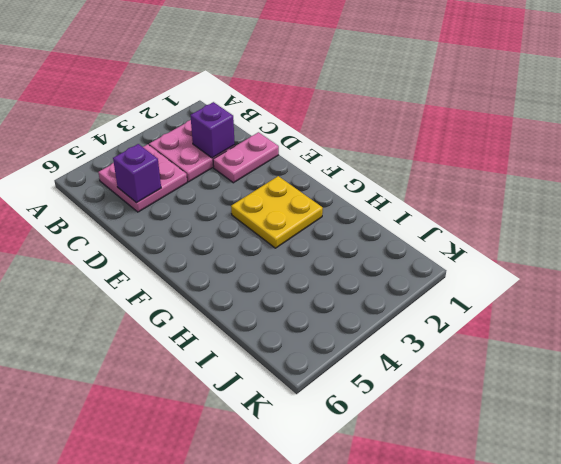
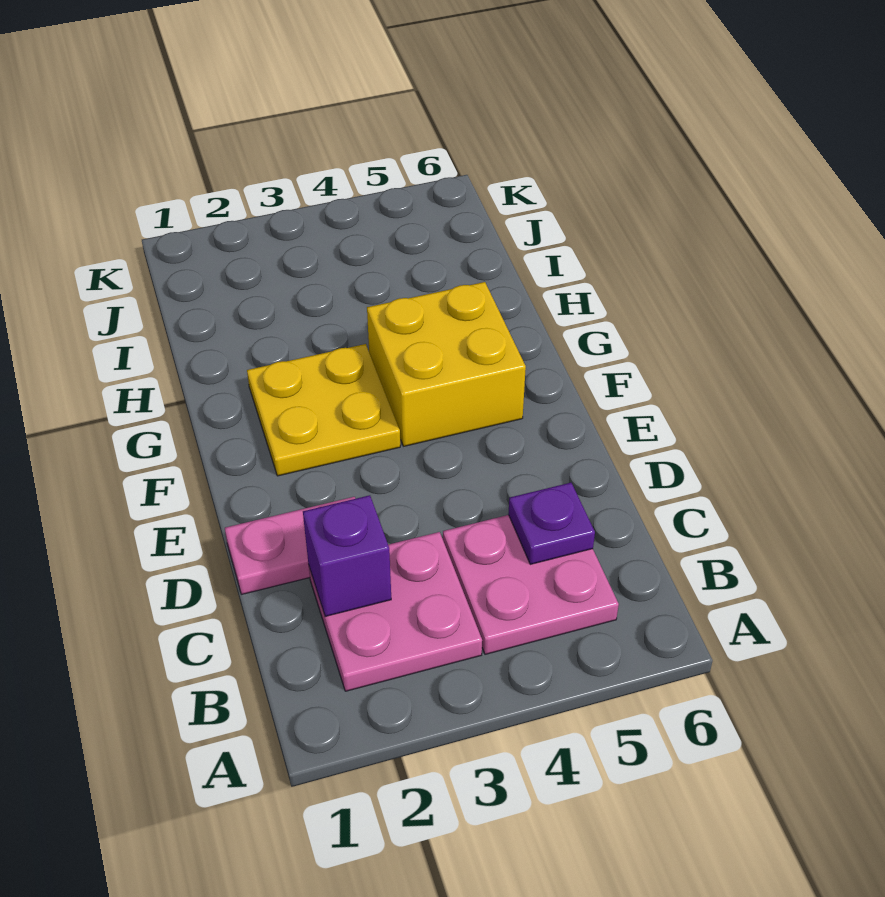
purple brick C5 level 2 -> purple plate C5 level 2
none -> yellow brick F4:G5 level 1

